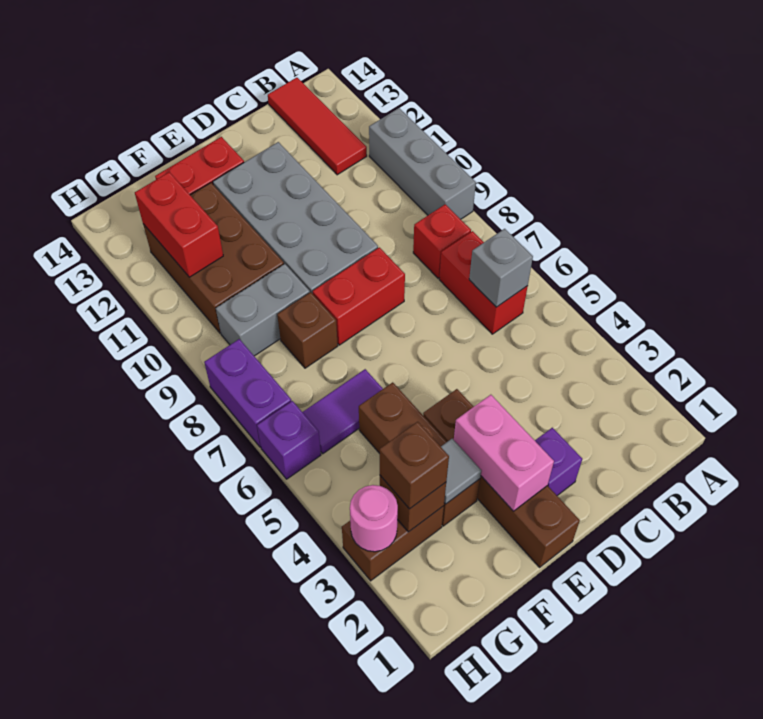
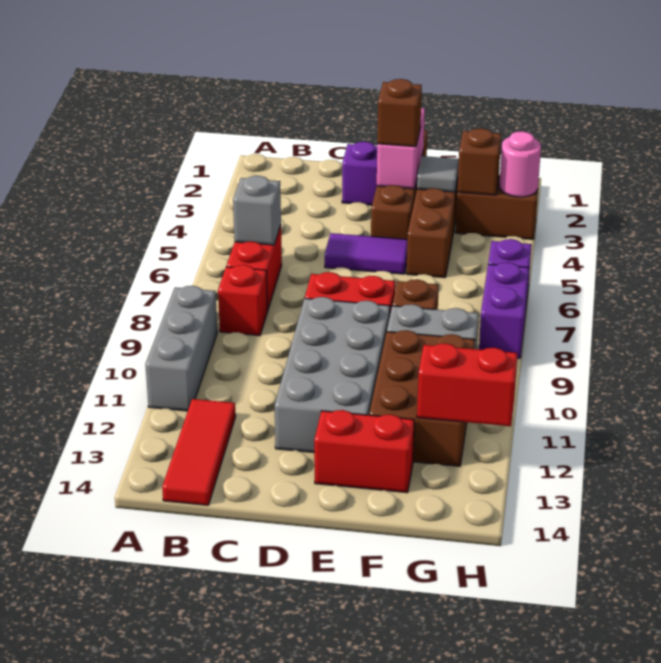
purple tile F6:G6 level 1 -> purple tile D5:E5 level 1
brown brick G3 level 3 -> brown brick E3 level 3
red brick G11:G12 level 2 -> red brick G12:H12 level 2

